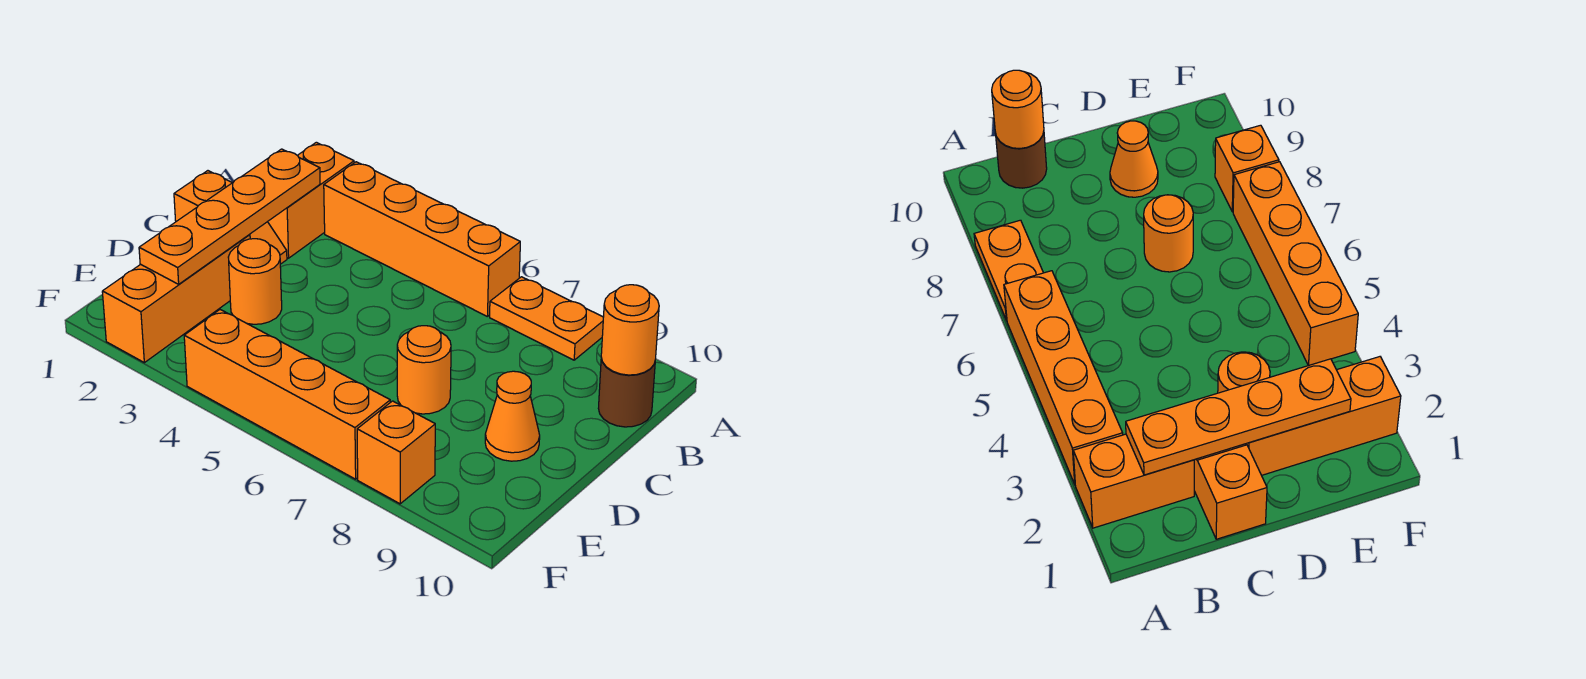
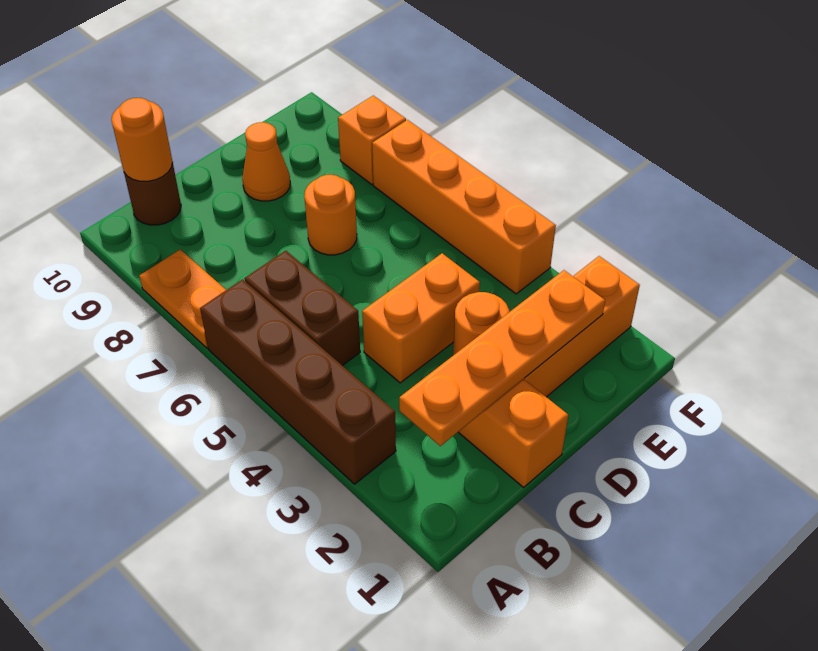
orange brick A2:B2 level 1 -> orange brick C4:D4 level 1
orange brick A3:A6 level 1 -> brown brick A3:A6 level 1
none -> brown brick B5:B6 level 1

